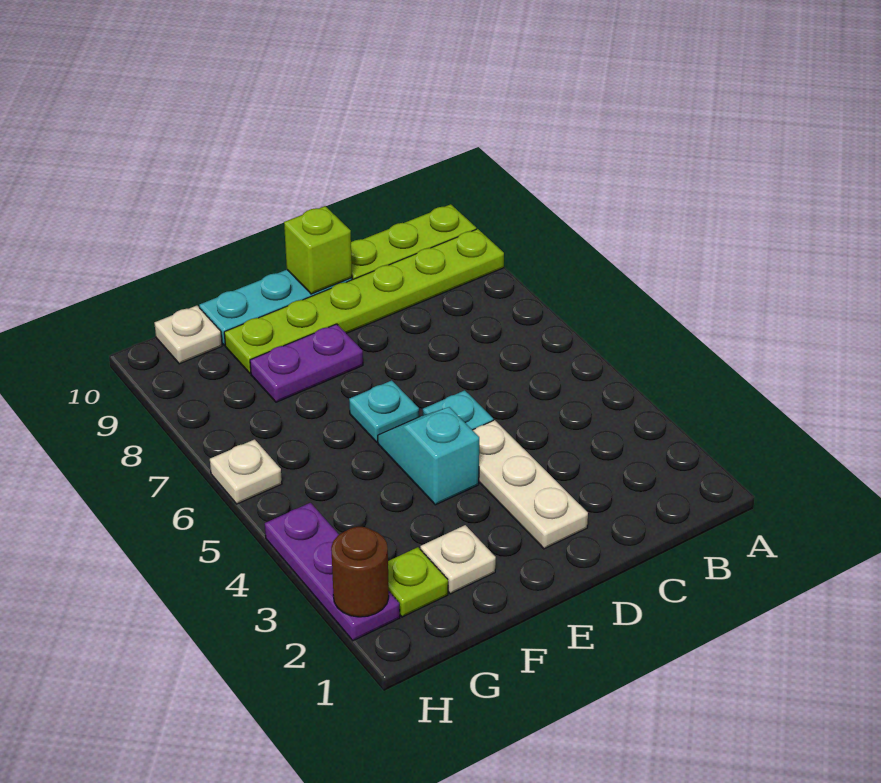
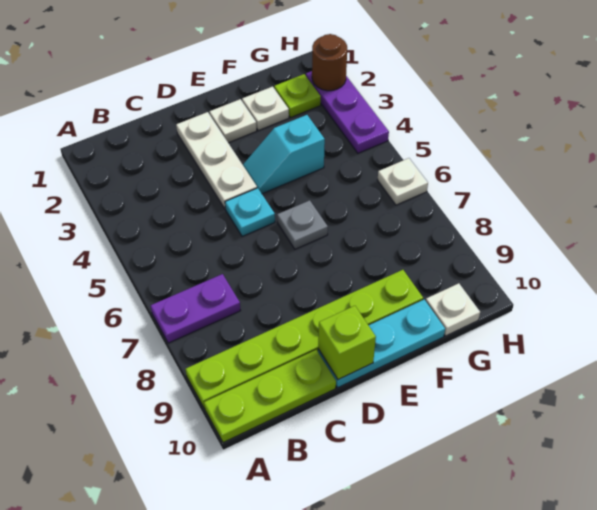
none -> white plate E2 level 1
cyan slope E4:E5 level 1 top 4 -> cyan slope E4:F4 level 1 top F
cyan plate E6 level 1 -> grey plate E6 level 1
purple plate E8:F8 level 1 -> purple plate A7:B7 level 1

